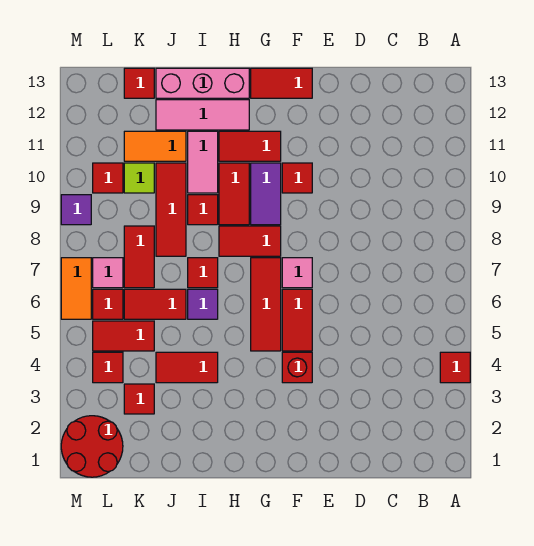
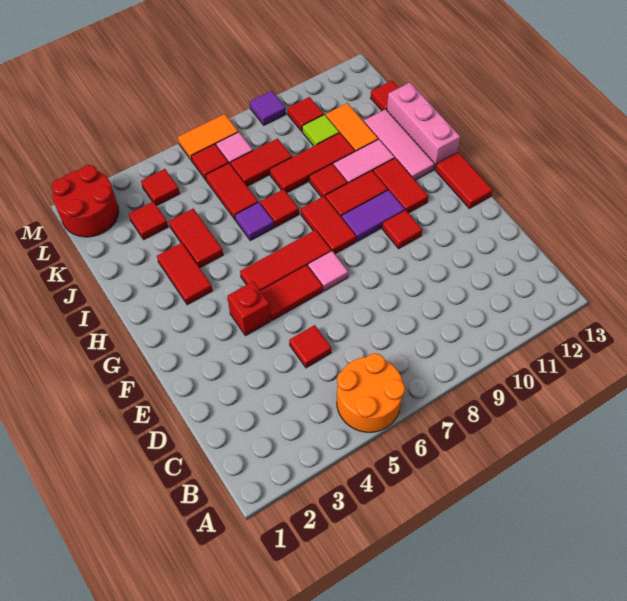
red tile A4 level 1 -> red tile D5 level 1
none -> orange round brick A5:B6 level 1
red tile K5:L5 level 1 -> red tile H3:I3 level 1

